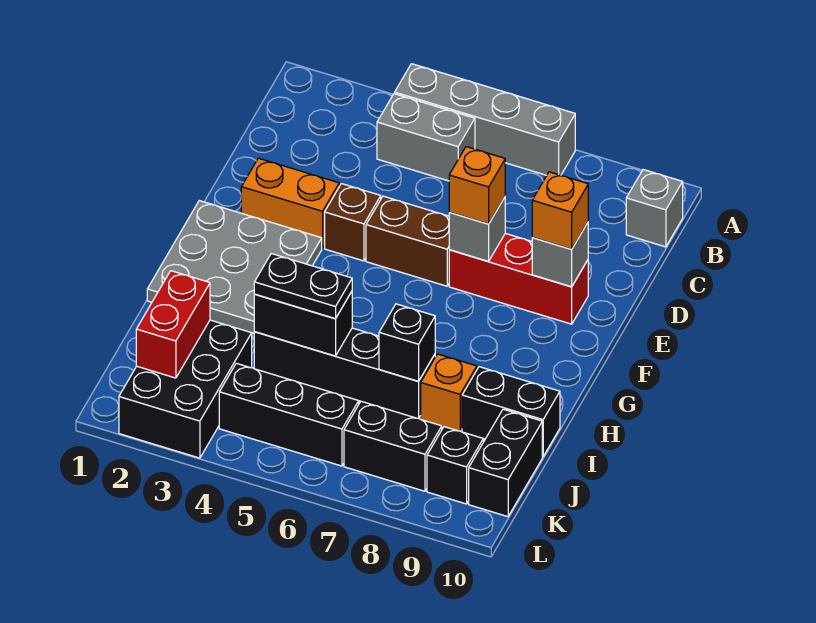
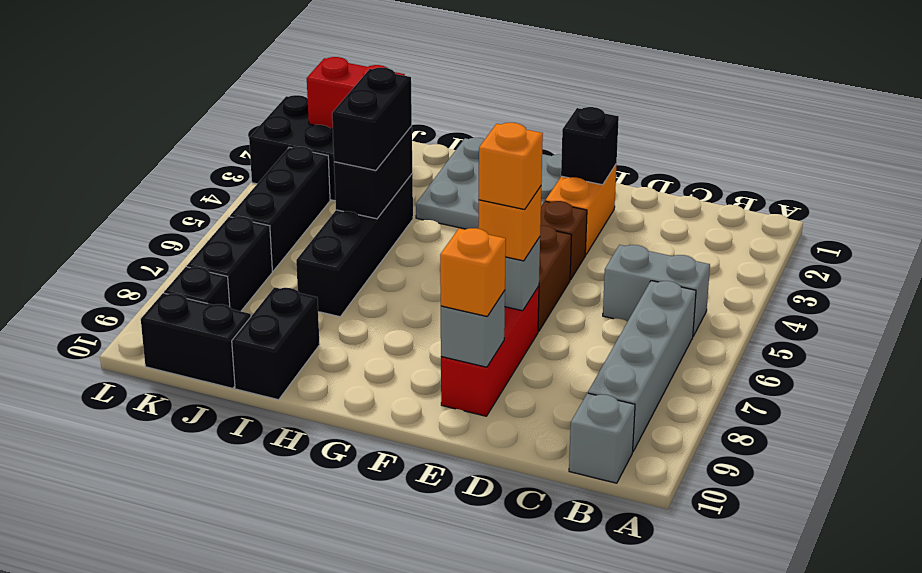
grey brick A4:A7 level 1 -> grey brick B6:B9 level 1
grey brick B4:B5 level 1 -> grey brick B5:C5 level 1
black plate I4:I5 level 3 -> black brick I4:I5 level 3
black brick I7 level 2 -> black brick E2 level 2
orange brick I8 level 1 -> orange brick E7 level 4

